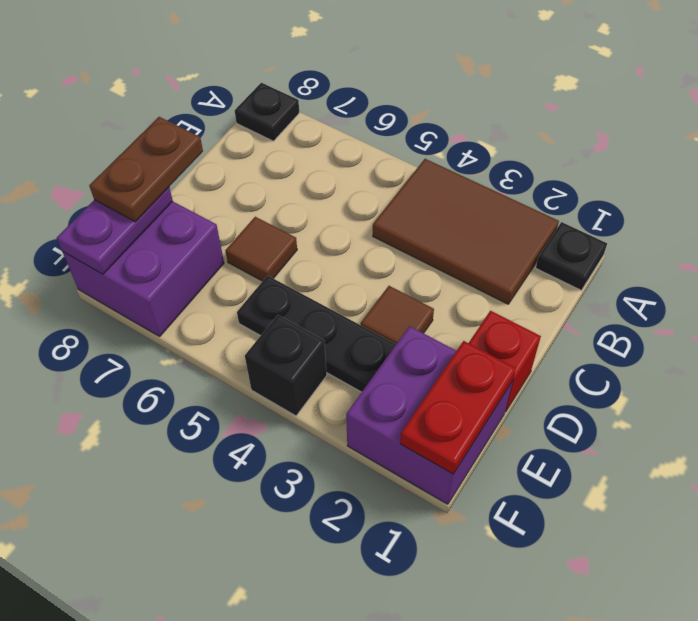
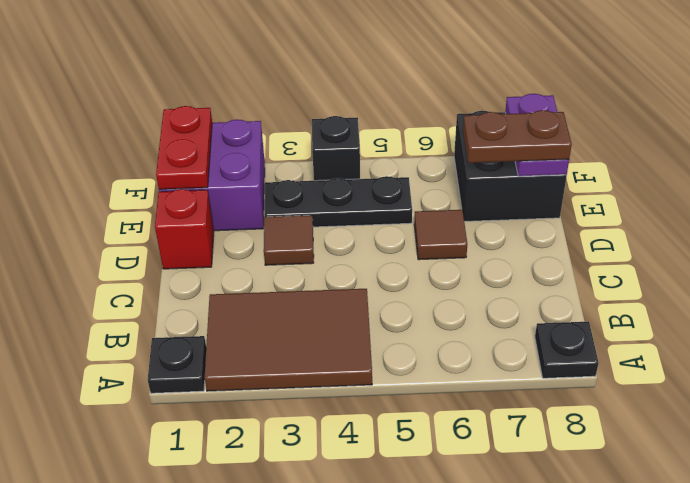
brown plate D8:E8 level 3 -> brown plate E7:E8 level 3
purple brick E7:F8 level 1 -> black brick E7:F8 level 1

